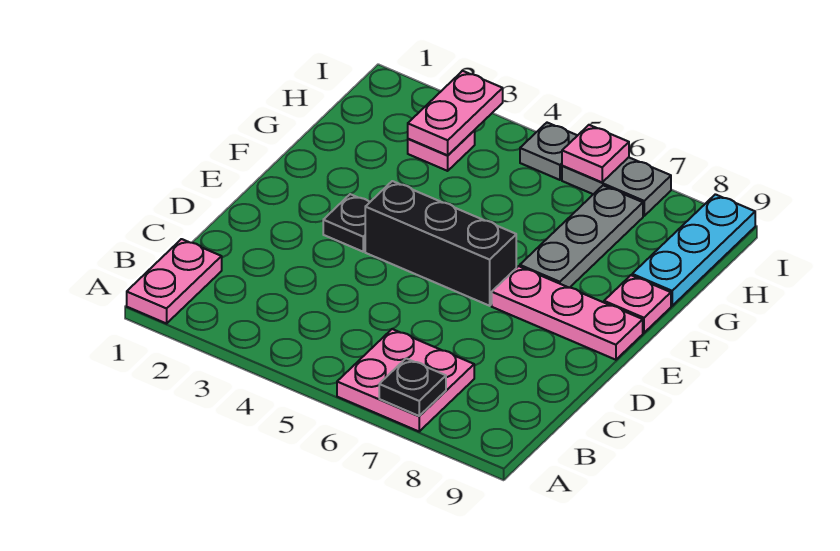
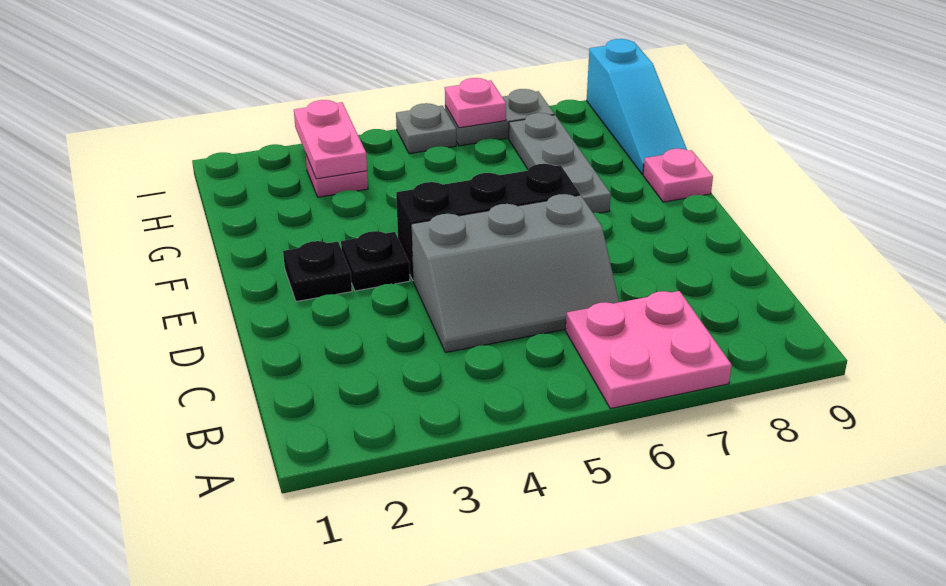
pink plate A1:B1 level 1 -> none
black plate A7 level 2 -> black plate E2 level 1
none -> grey slope C4:D6 level 1 top D
pink plate E7:E9 level 1 -> none
cyan plate G9:I9 level 1 -> cyan slope G9:I9 level 1 top I

